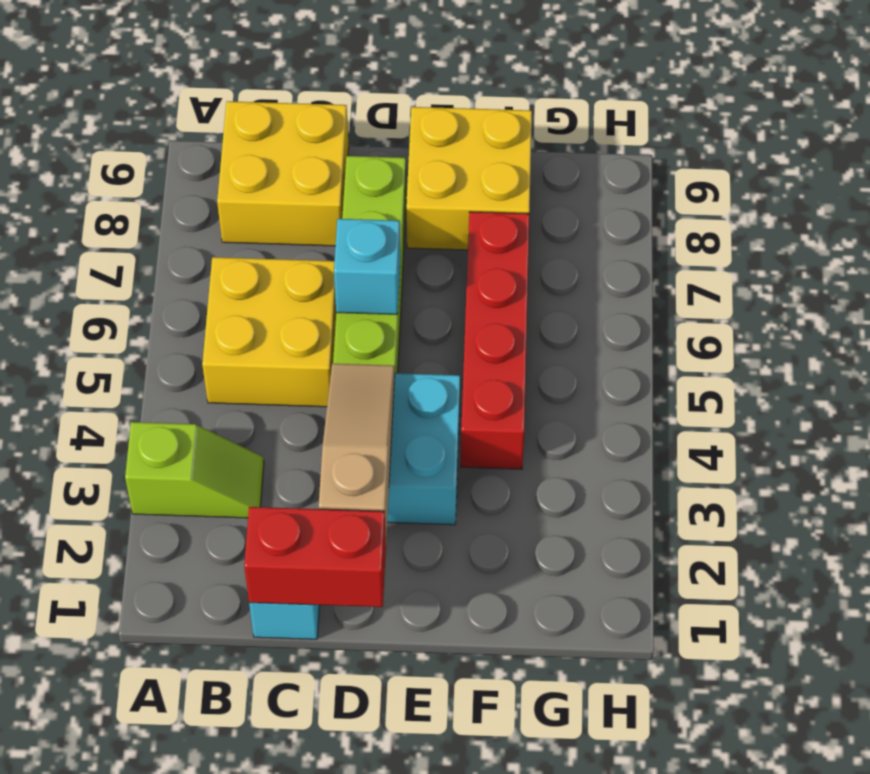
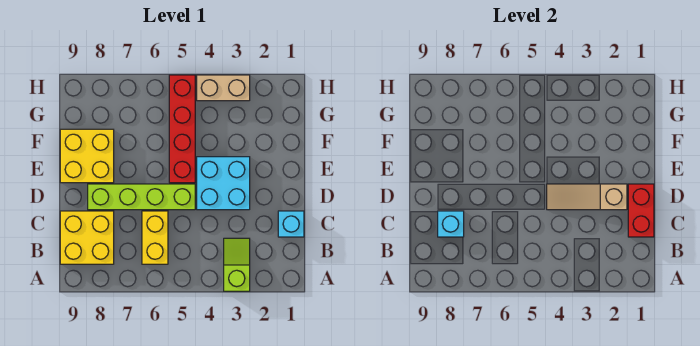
yellow brick B5:C6 level 1 -> yellow brick B6:C6 level 1
cyan brick D6 level 2 -> cyan brick C8 level 2
red brick F4:F7 level 1 -> red brick E5:H5 level 1
none -> tan brick H3:H4 level 1

